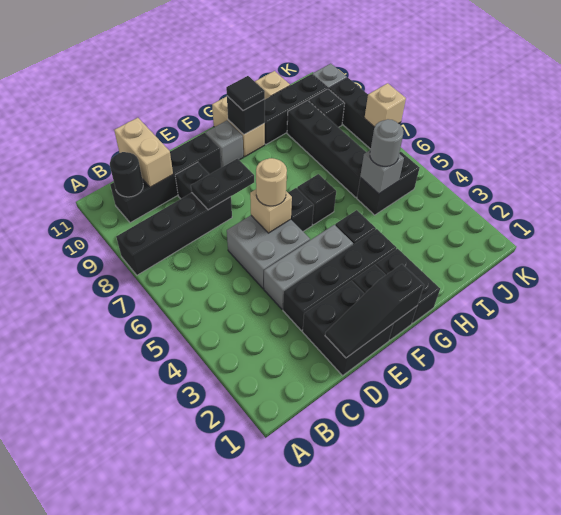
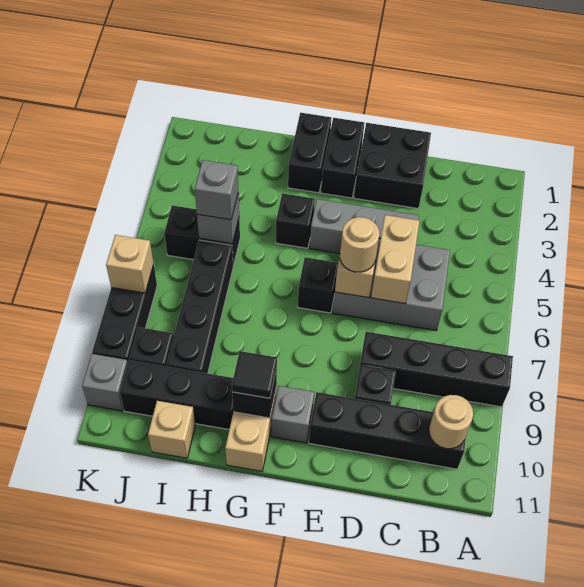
black round brick B10 level 2 -> tan round brick B10 level 2
tan brick C10:C11 level 2 -> tan brick D5:D6 level 2
black slope D1:F1 level 2 top F -> none
black brick D3:G3 level 1 -> none
grey brick D5:E6 level 1 -> grey brick C5:E6 level 1
black plate D8:E8 level 2 -> none
black brick G6 level 1 -> none
grey round brick I5 level 3 -> grey brick I5 level 3

